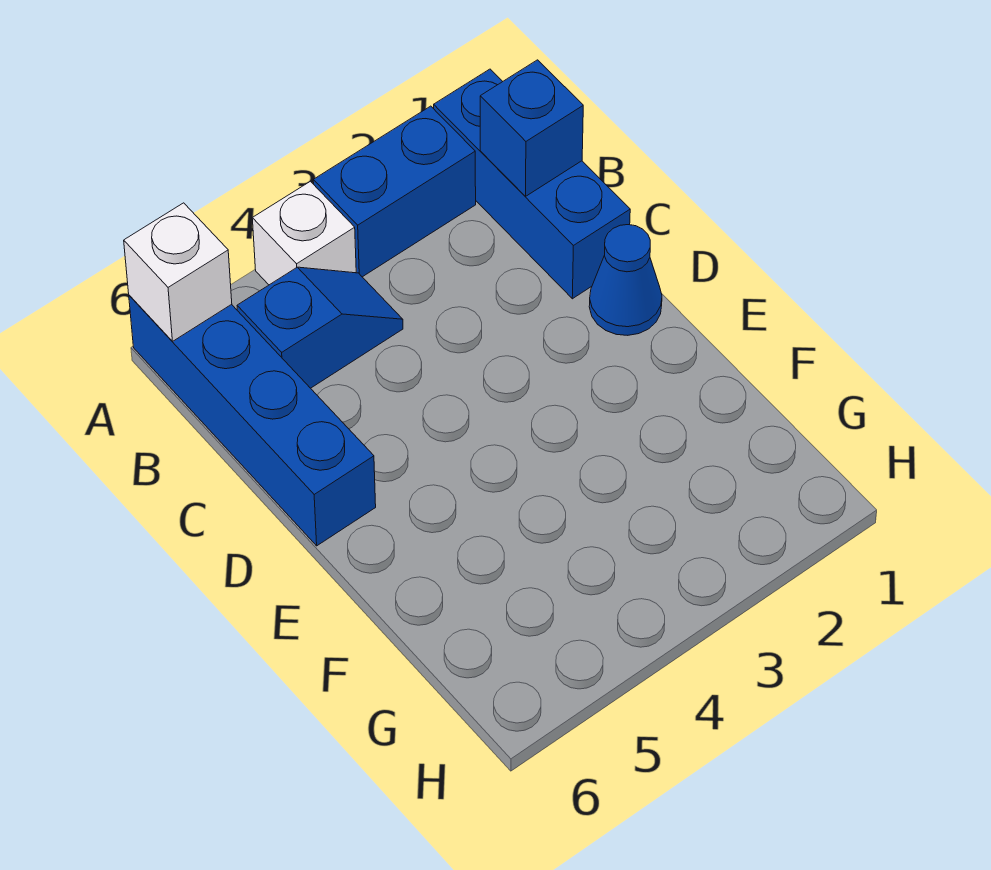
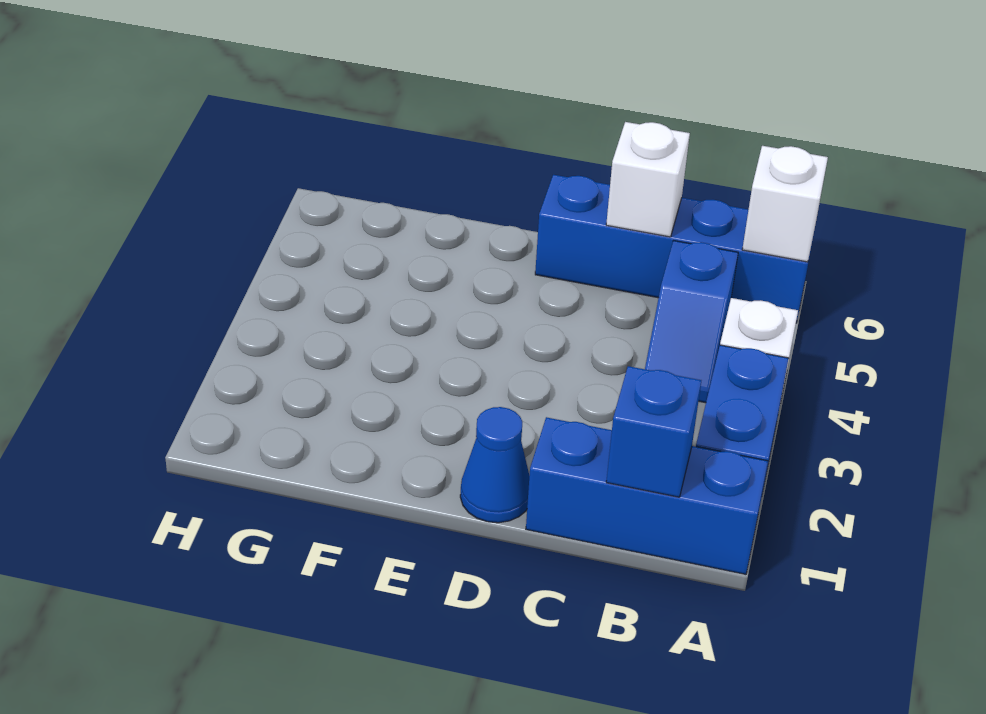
none -> white brick C6 level 2

